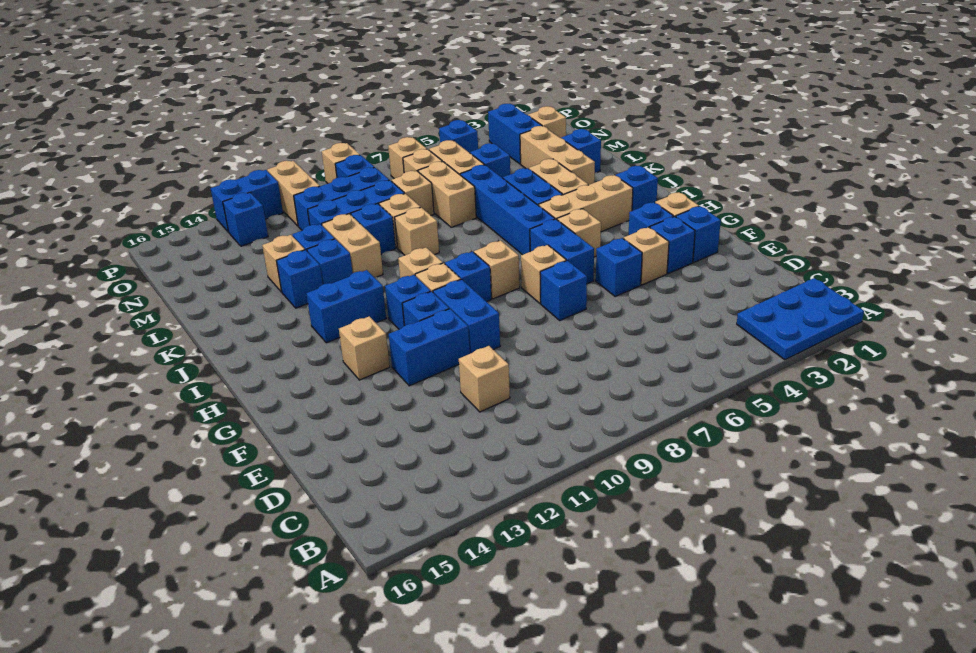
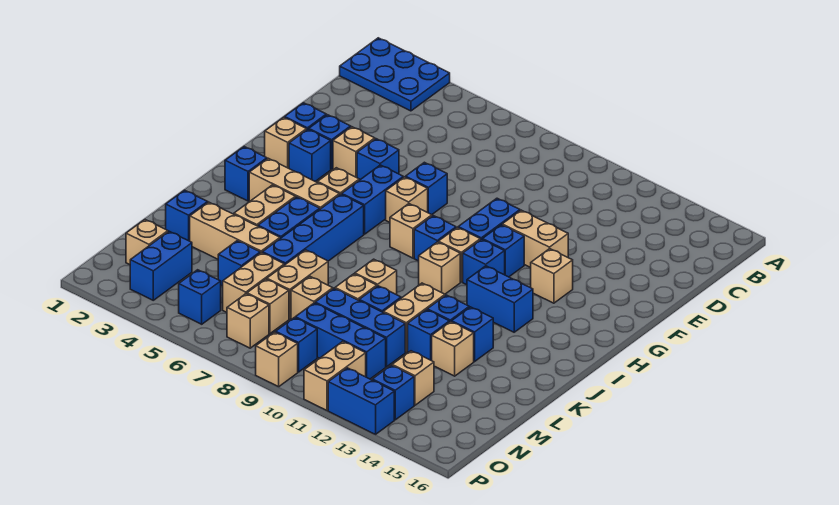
tan brick D11 level 1 -> tan brick N13 level 1
blue brick F11:F12 level 1 -> tan brick F11:F12 level 1
tan brick K3:M3 level 1 -> tan brick L3:L5 level 1

